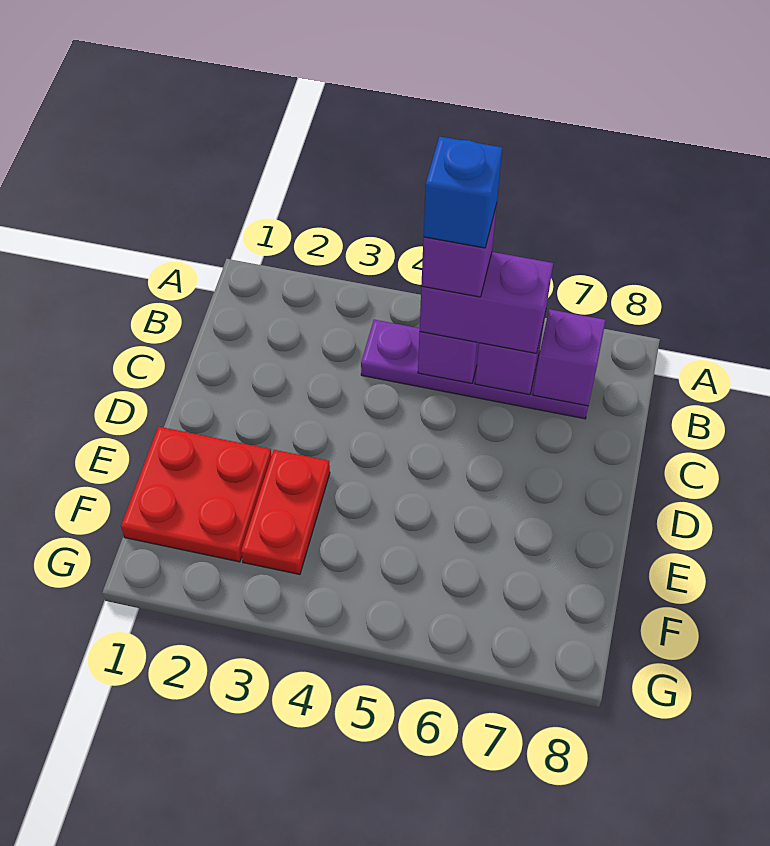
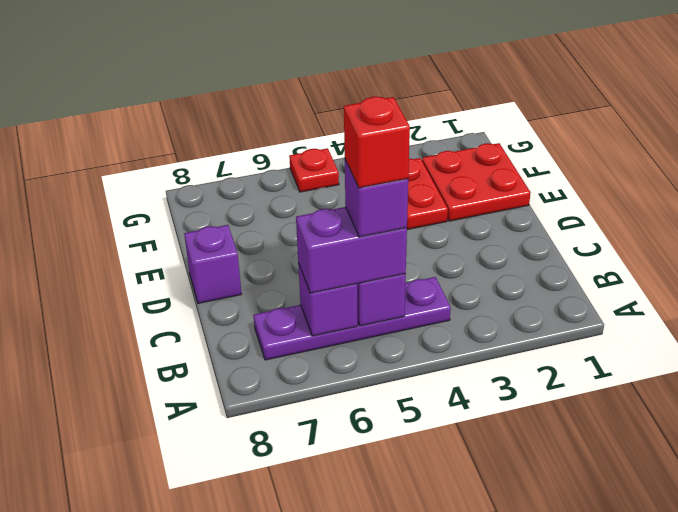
blue brick B5 level 5 -> red brick B5 level 5
purple brick B7 level 2 -> purple brick D8 level 1
none -> red plate G5 level 1

